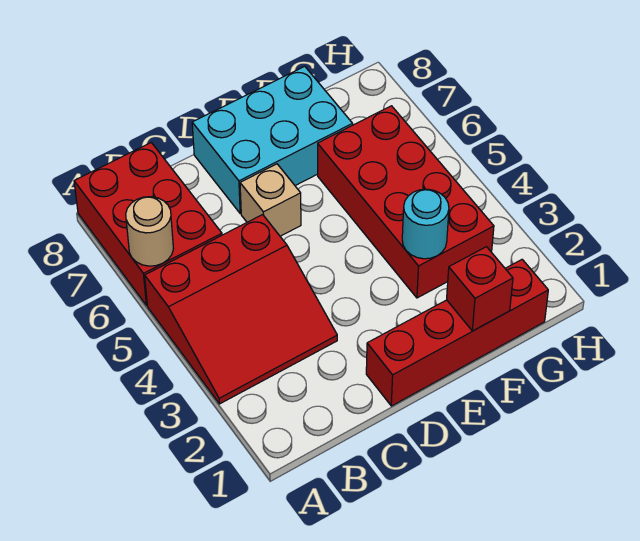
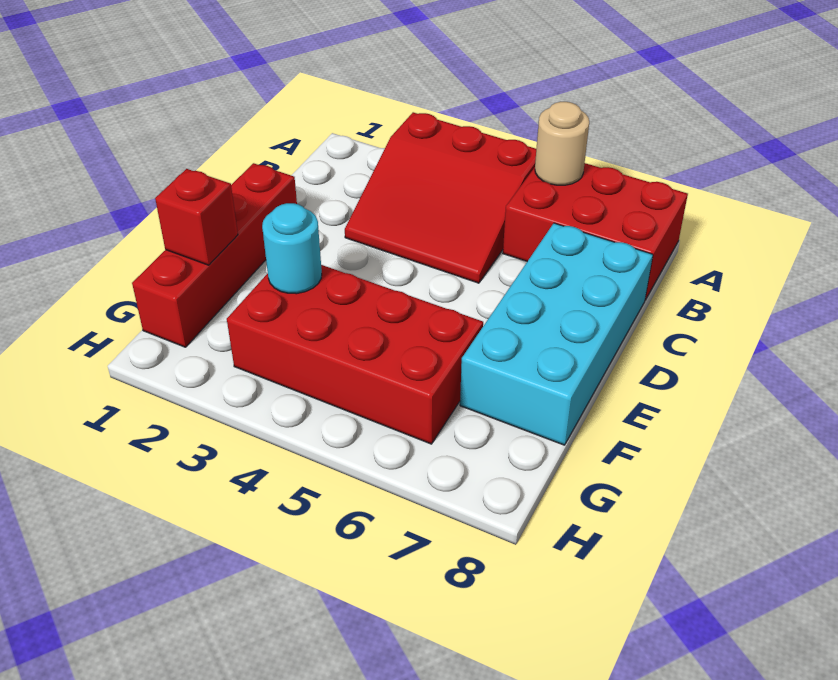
red slope A3:C5 level 1 top 5 -> red slope A3:C5 level 1 top A
tan brick D6 level 1 -> none
cyan brick D7:F8 level 1 -> cyan brick C7:F8 level 1

